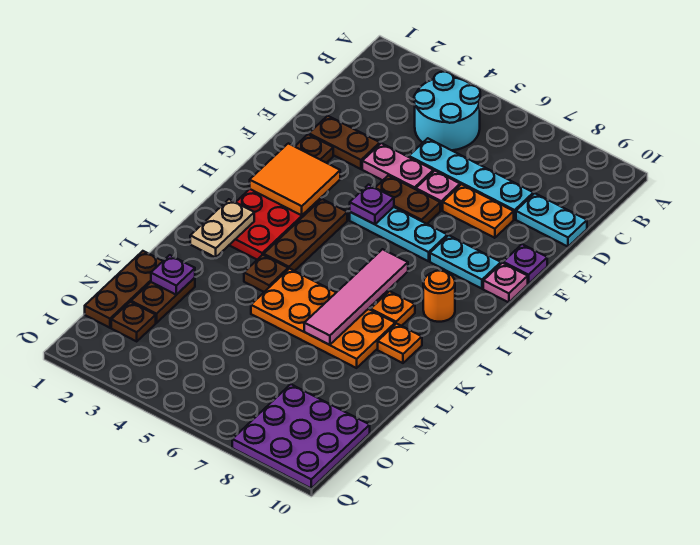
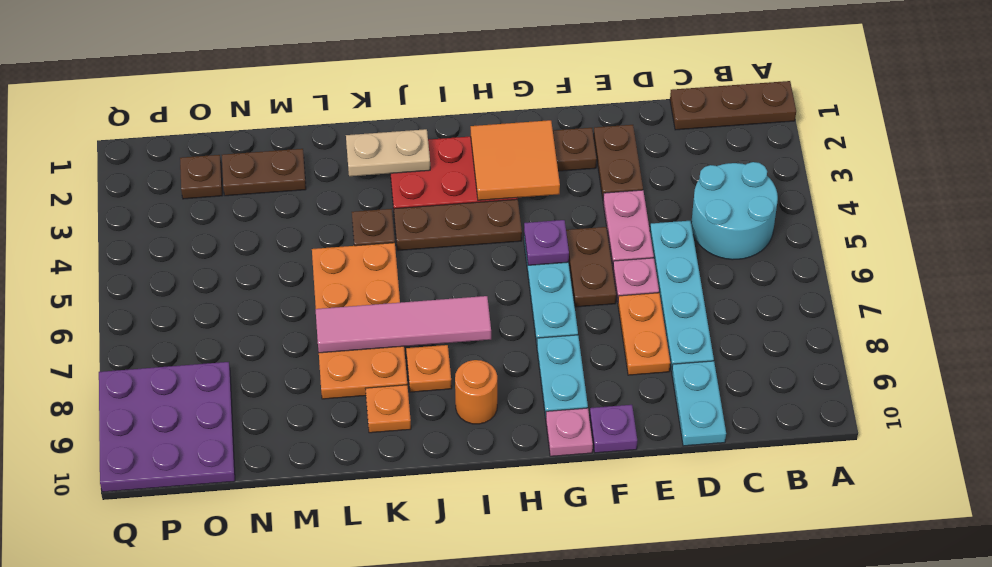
brown plate M1:O1 level 1 -> brown plate A1:C1 level 1
purple plate M2 level 2 -> none

